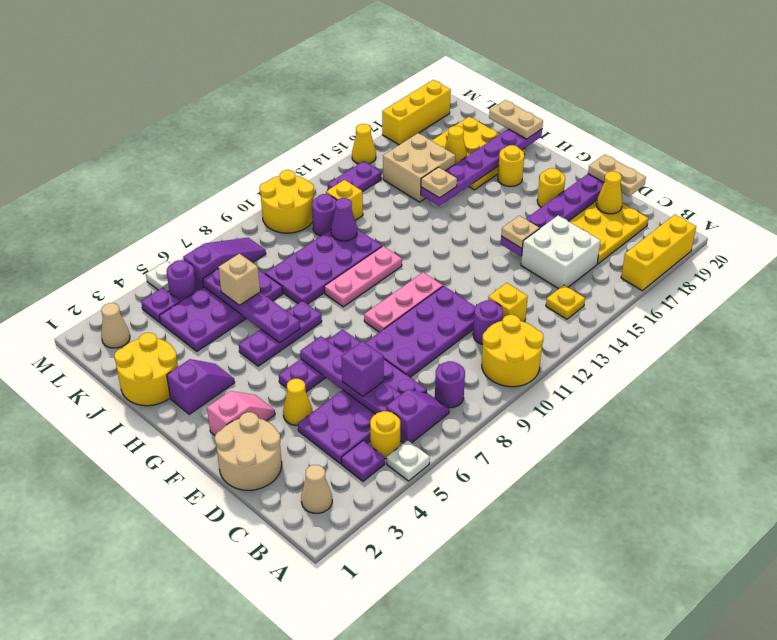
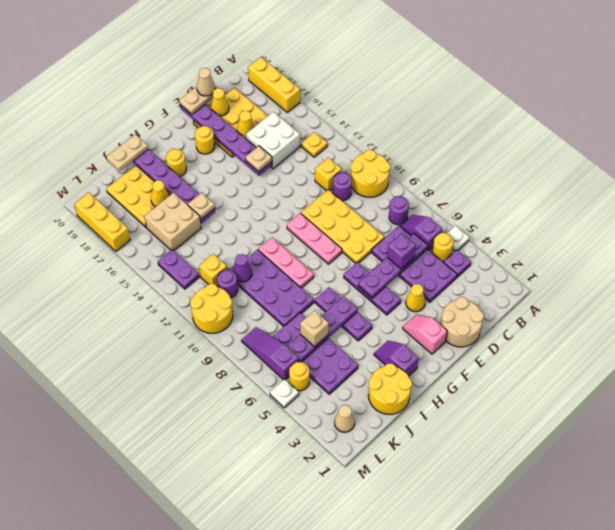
tan cone B2 level 1 -> tan cone D20 level 4
purple plate D8:E11 level 1 -> yellow plate D8:E11 level 1
purple plate L4 level 1 -> none
purple round brick L5 level 1 -> yellow round brick L5 level 1
yellow cone M15 level 1 -> yellow cone D17 level 2

